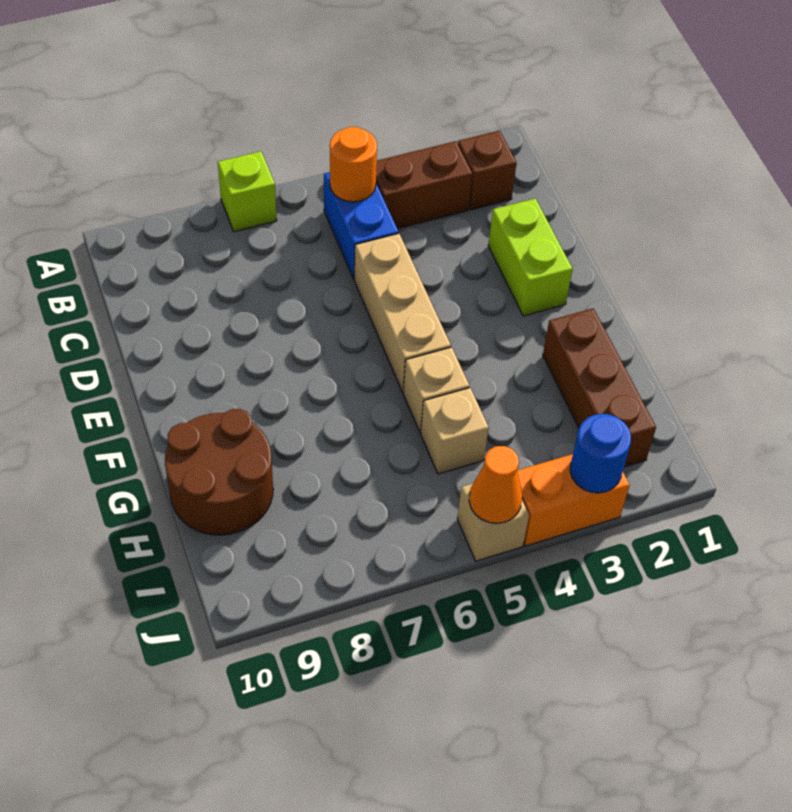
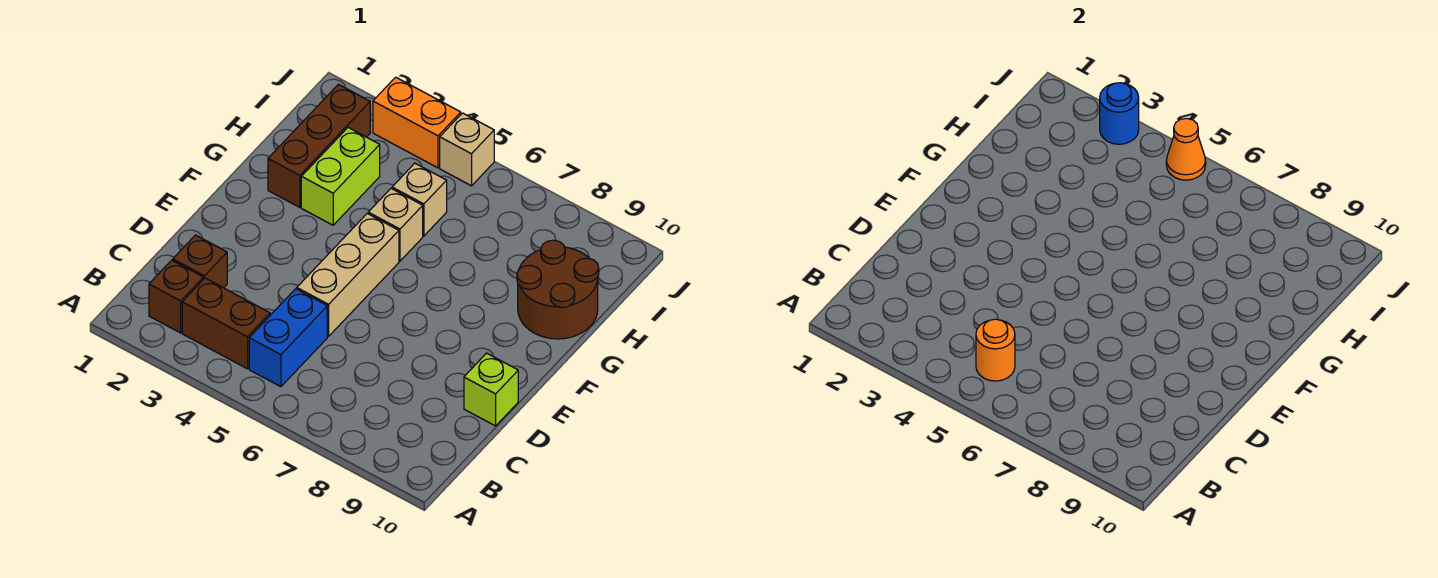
lime brick A7 level 1 -> lime brick D10 level 1
none -> brown brick C2 level 1
lime brick D2:E2 level 1 -> lime brick G3:H3 level 1

